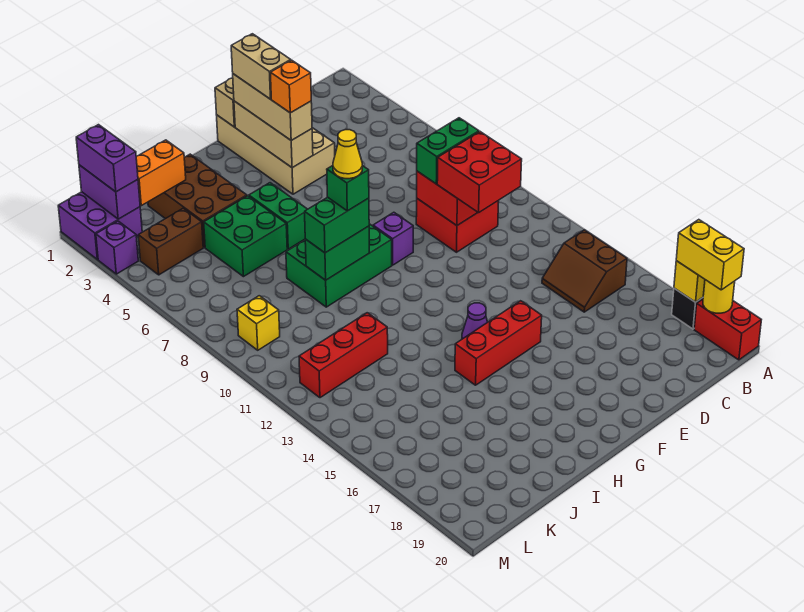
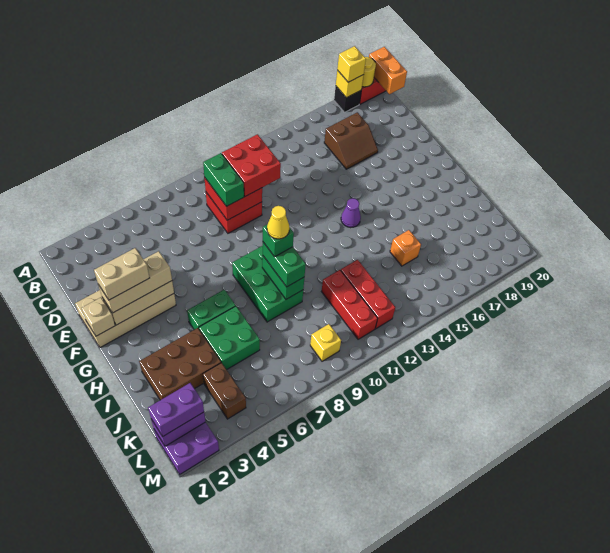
yellow brick A18:A19 level 3 -> yellow brick A18 level 3
brown slope B14:C15 level 1 top B -> brown slope C16:D17 level 1 top C
orange brick F4 level 4 -> orange brick J15 level 1
purple brick F9 level 1 -> none
red brick F15:H15 level 1 -> red brick J11:L11 level 1
orange brick J2:K2 level 2 -> orange brick A20:B20 level 2
purple brick M3 level 1 -> none

